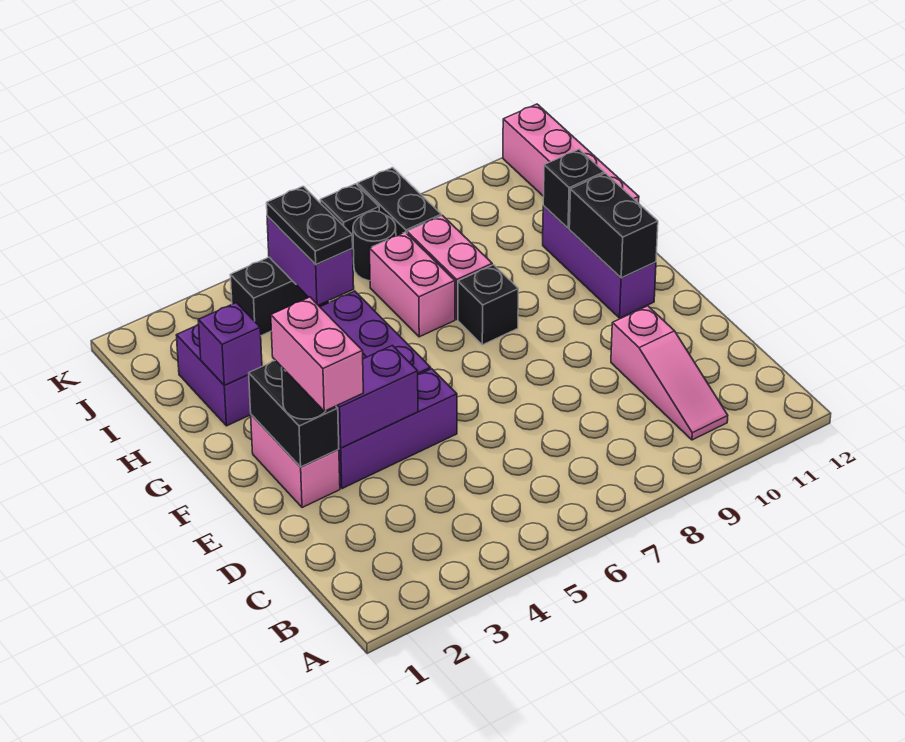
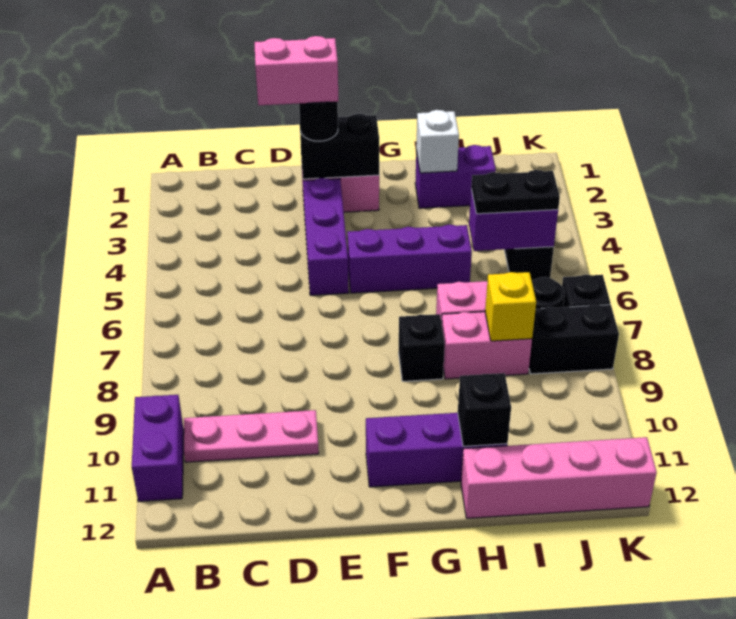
pink slope B10:D10 level 1 top D -> pink plate B10:D10 level 1
purple brick E3:E4 level 2 -> purple brick A10:A11 level 1
black brick F11:G11 level 2 -> none
purple brick H2 level 2 -> white brick H2 level 2
none -> yellow brick I8 level 2

